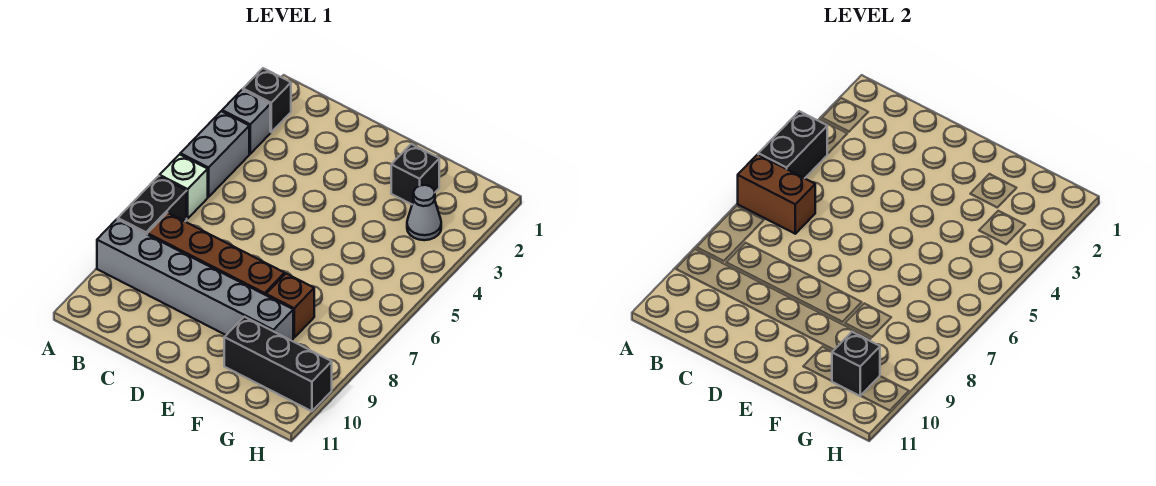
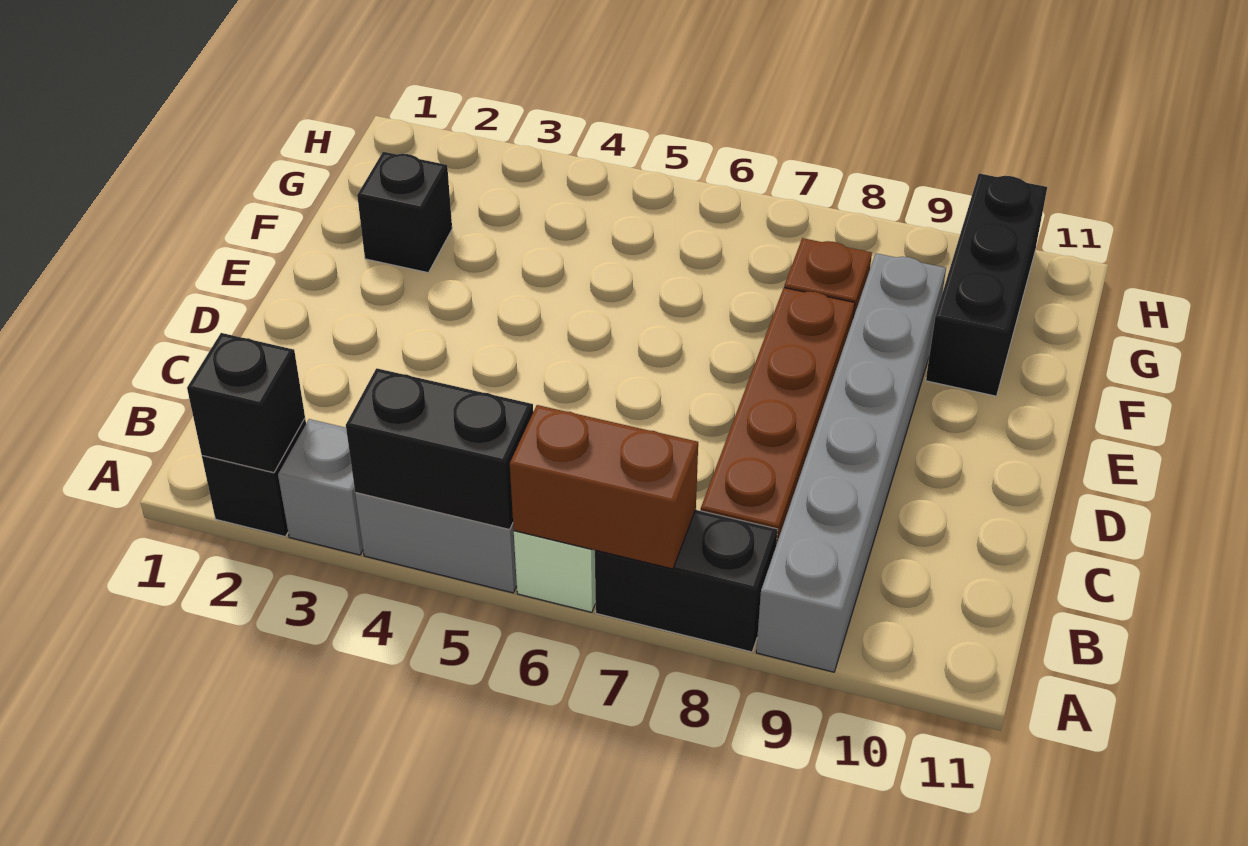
brown brick A6:B6 level 2 -> brown brick A6:A7 level 2
grey cone G3 level 1 -> none
black brick G10 level 2 -> black brick A2 level 2

